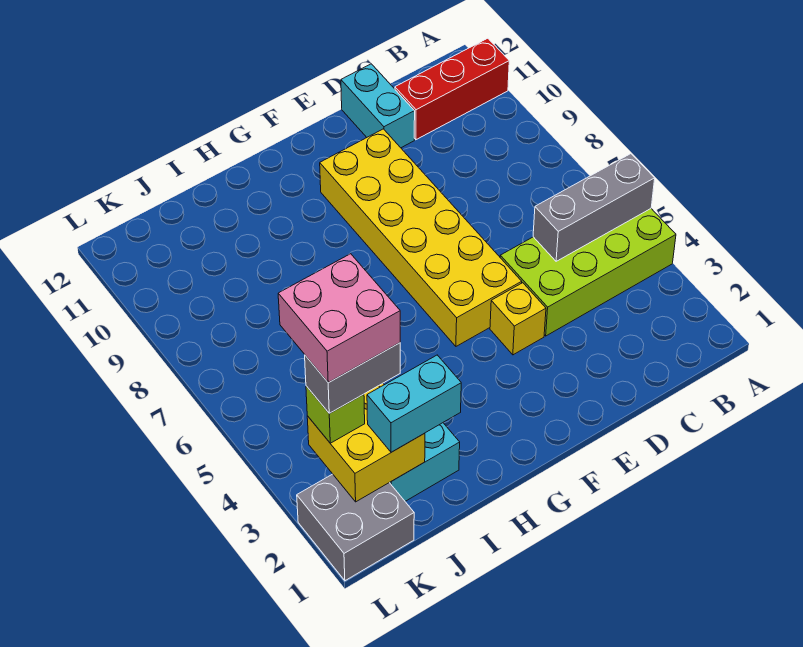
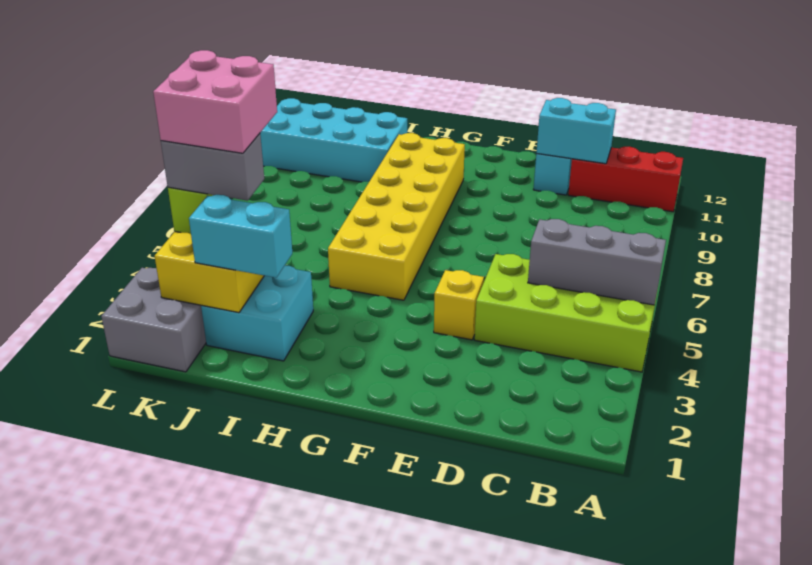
none -> cyan brick C11:D11 level 2
yellow brick E5:F10 level 1 -> yellow brick G5:H10 level 1
none -> cyan brick I10:L11 level 1

